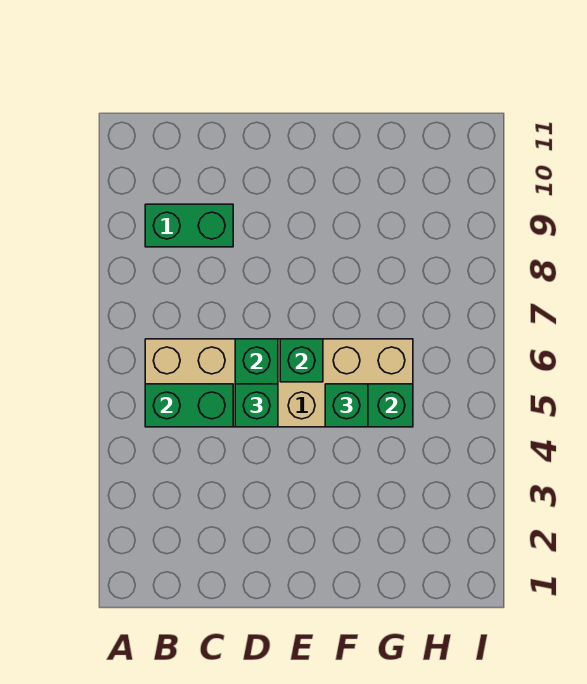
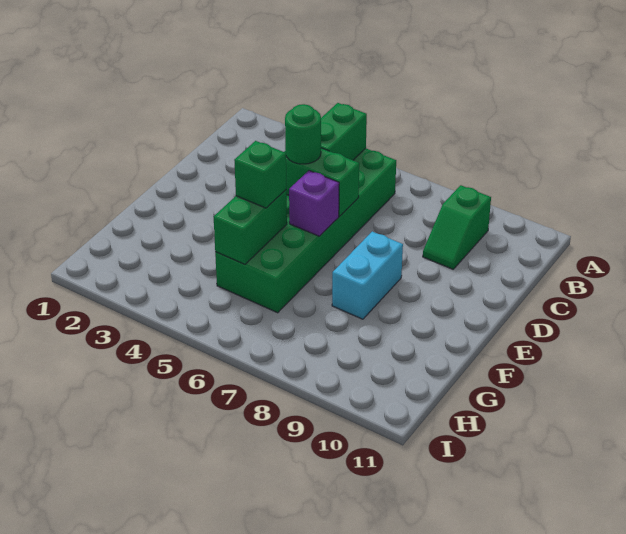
tan brick B5:G6 level 1 -> green brick B5:G6 level 1
green brick B9:C9 level 1 -> green slope B9:C9 level 1 top B
green brick D5 level 3 -> green round brick D5 level 3
green brick E6 level 2 -> purple brick E6 level 2
none -> cyan brick E8:F8 level 1

